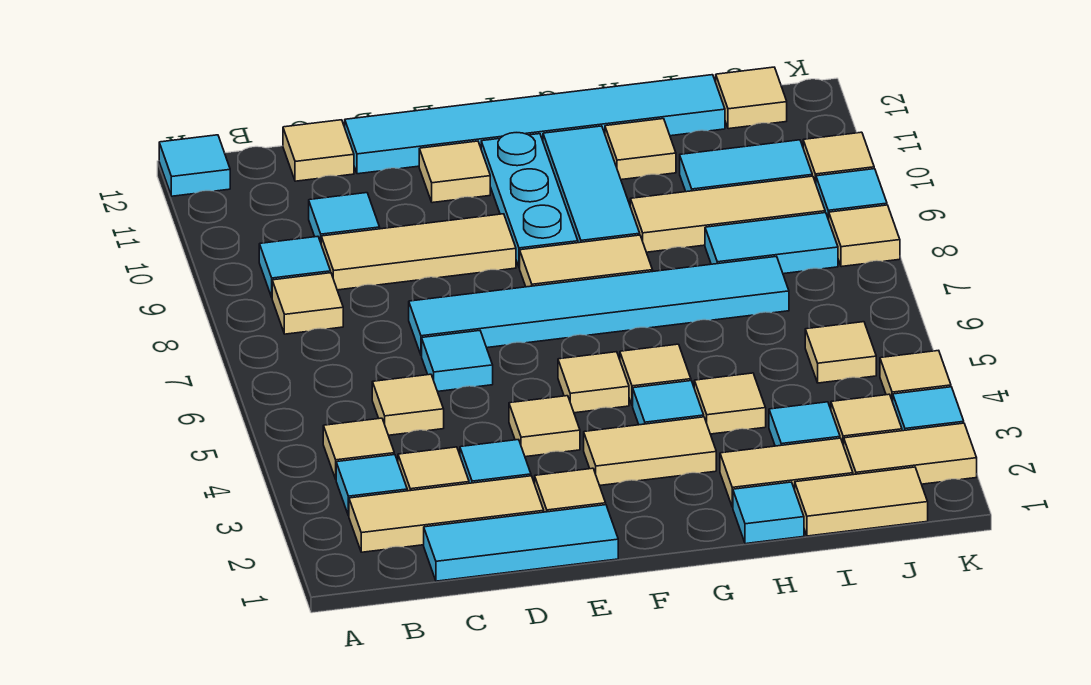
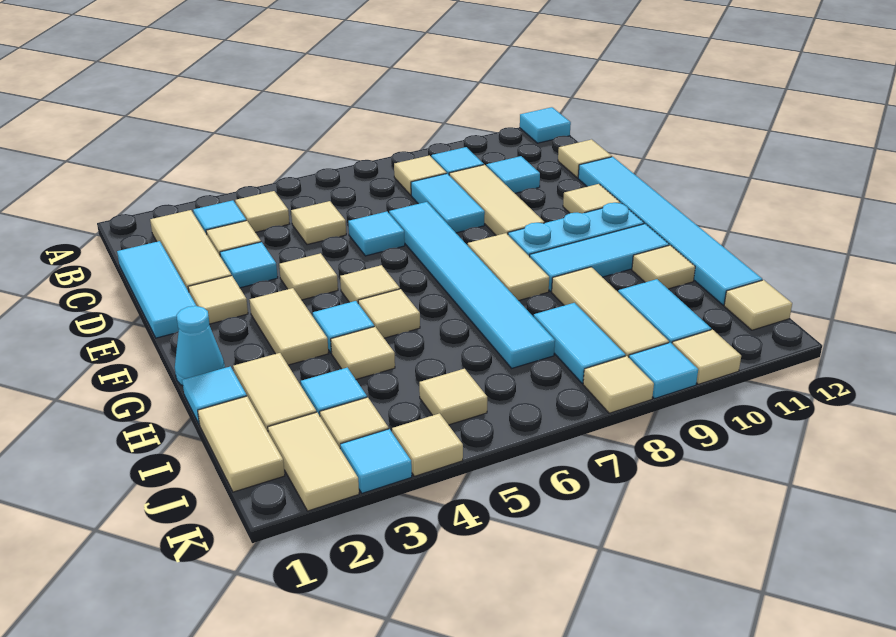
none -> cyan tile C8:D8 level 1
none -> cyan cone G1 level 1

